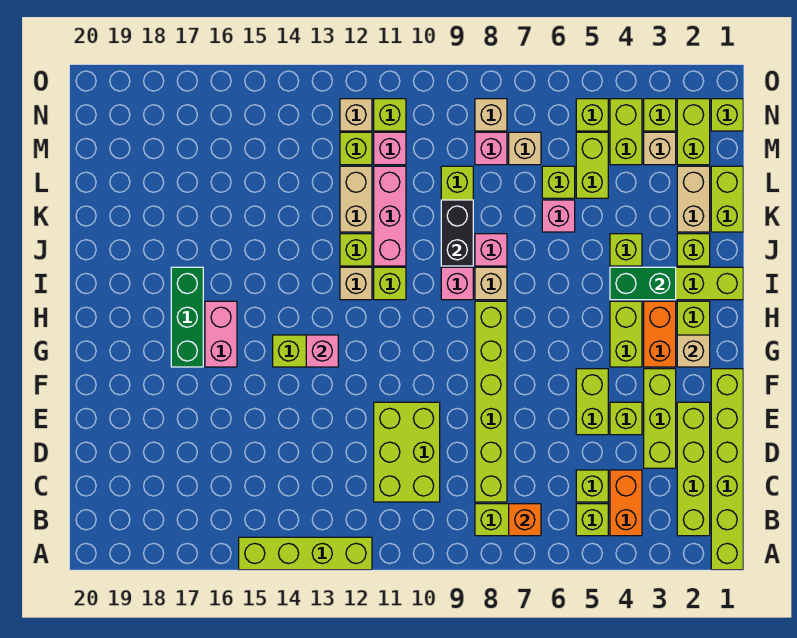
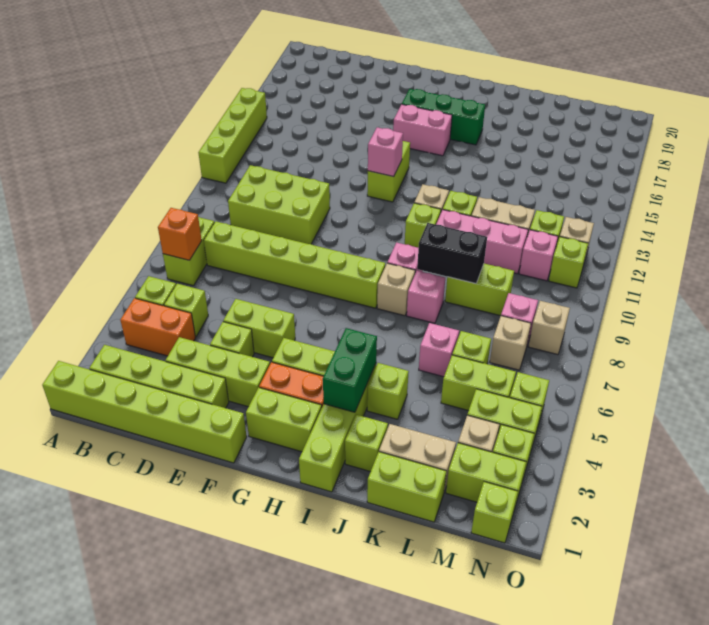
tan brick G2 level 2 -> none

